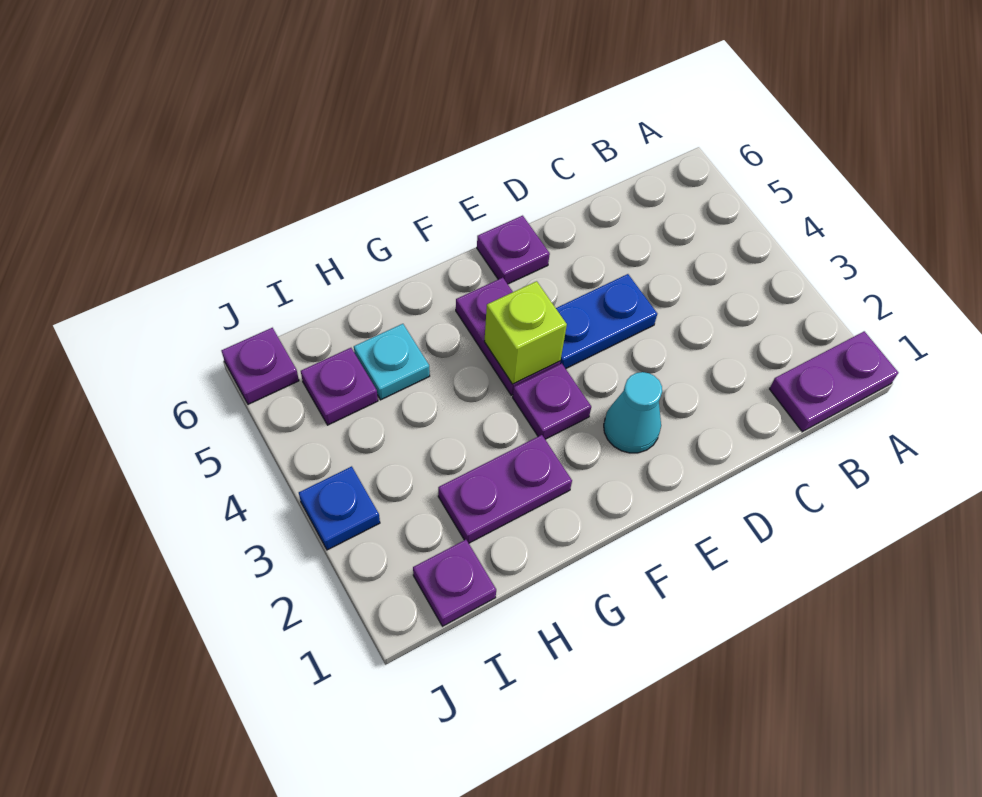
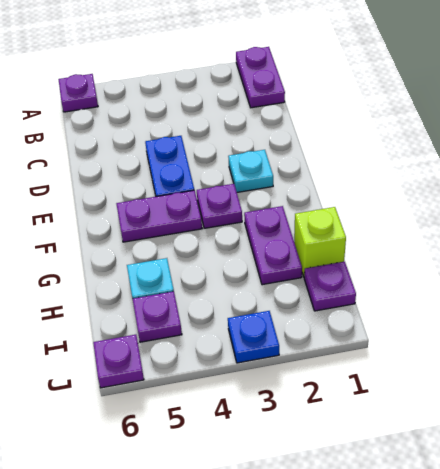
cyan cone E2 level 1 -> cyan plate E2 level 1
purple plate E6 level 1 -> purple plate A6 level 1
lime brick F4 level 2 -> lime brick H1 level 1

